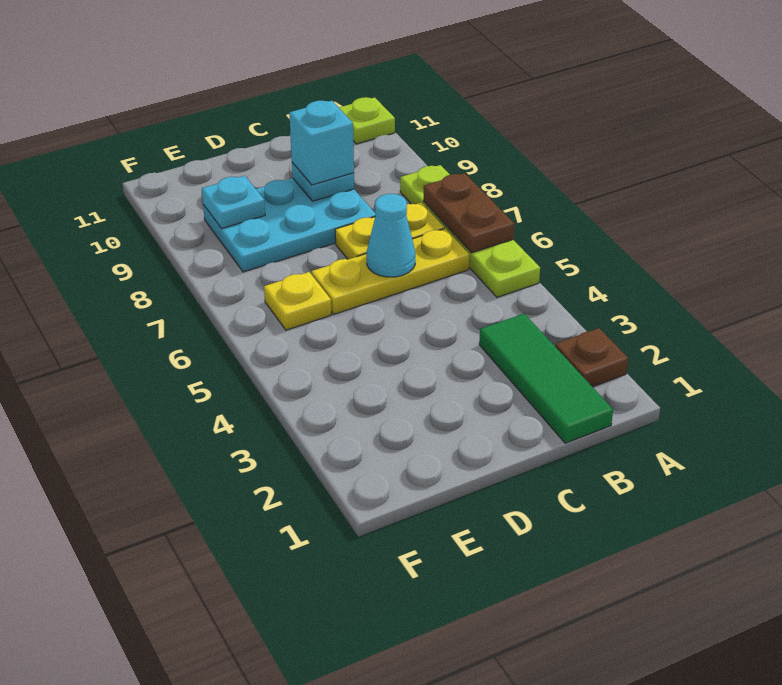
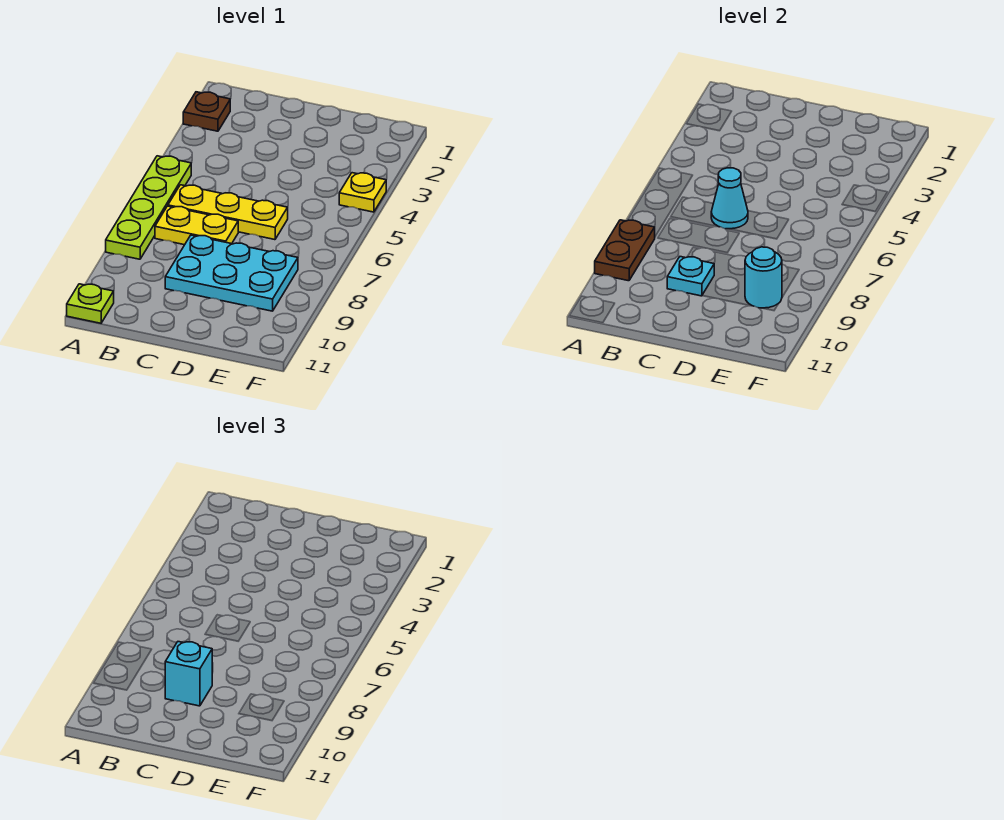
brown plate A6:A7 level 2 -> brown plate A8:A9 level 2
green tile B1:B3 level 1 -> none
yellow plate E6 level 1 -> yellow plate F4 level 1
cyan plate E9 level 2 -> cyan round brick E9 level 2

